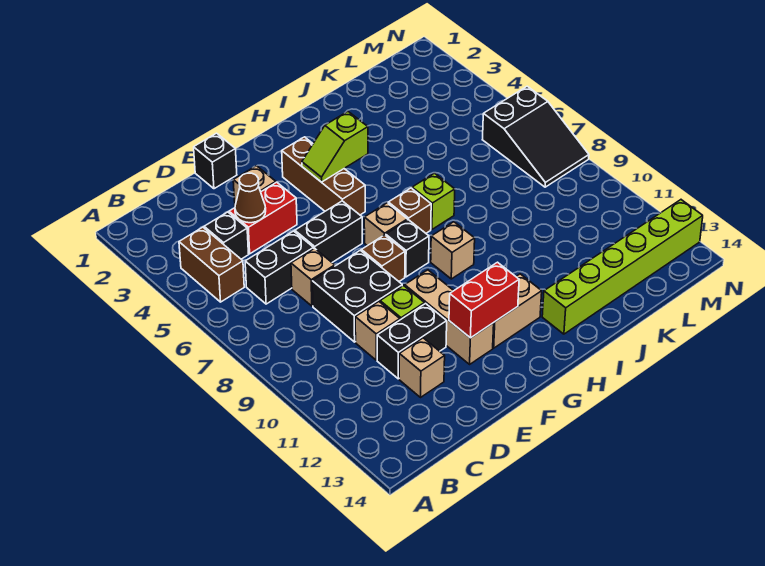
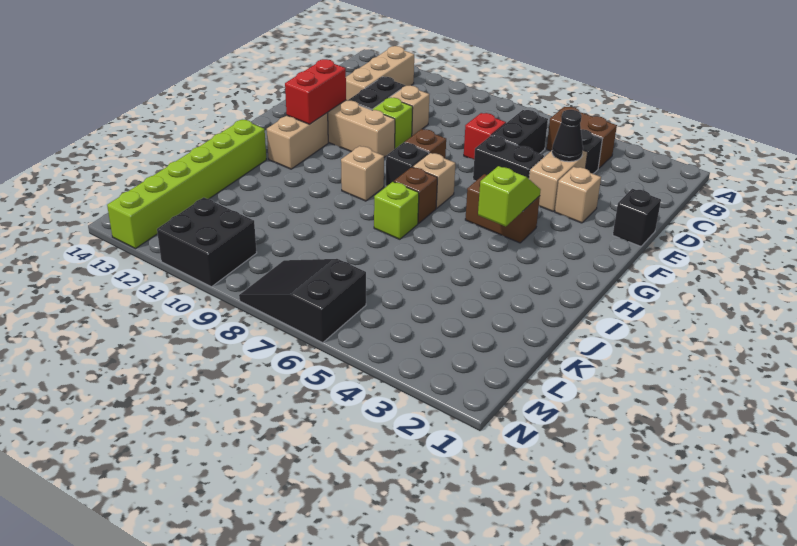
red brick D4:E4 level 1 -> tan brick D4:E4 level 1
brown cone D4 level 2 -> black cone D4 level 2
tan brick D7 level 1 -> red brick D7 level 1
black brick D8:E9 level 1 -> black brick M10:N11 level 1
tan brick D12 level 1 -> tan brick B12:D12 level 1
black brick E6:F6 level 1 -> black brick E5:E6 level 1
brown brick G3:G5 level 1 -> brown brick G4:G5 level 1

